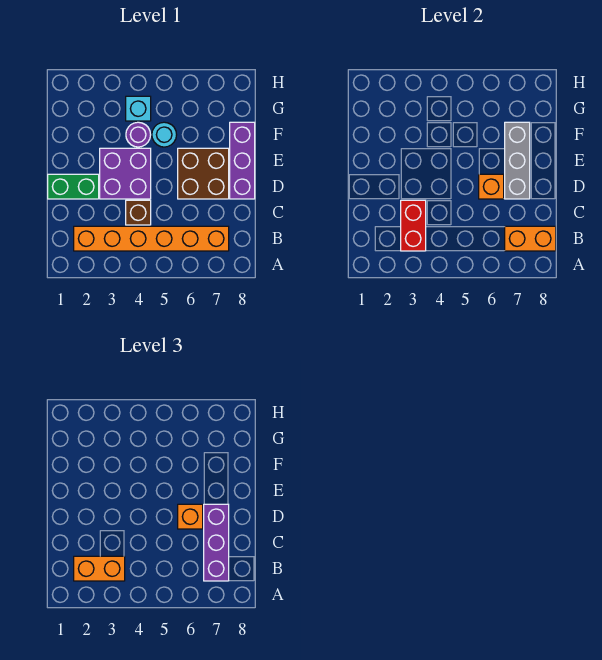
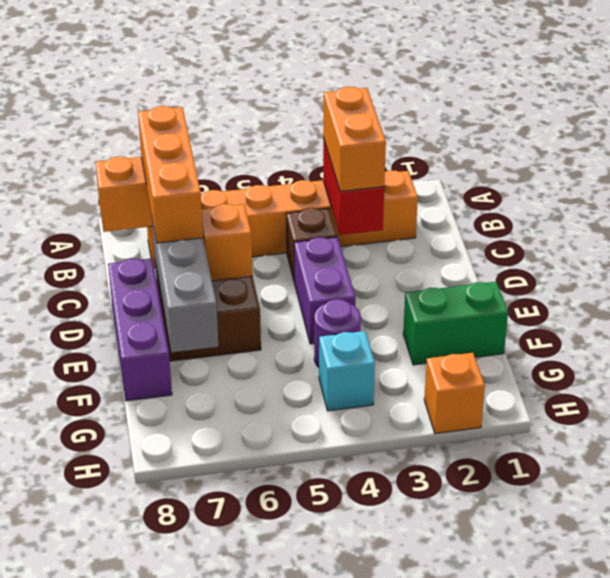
orange brick B2:B3 level 3 -> orange brick B3:C3 level 3
purple brick B7:D7 level 3 -> orange brick B7:D7 level 3
green brick D1:D2 level 1 -> green brick F1:F2 level 1
purple brick D3:E4 level 1 -> purple brick D4:E4 level 1
orange brick D6 level 3 -> orange brick H2 level 1
cyan round brick F5 level 1 -> none

